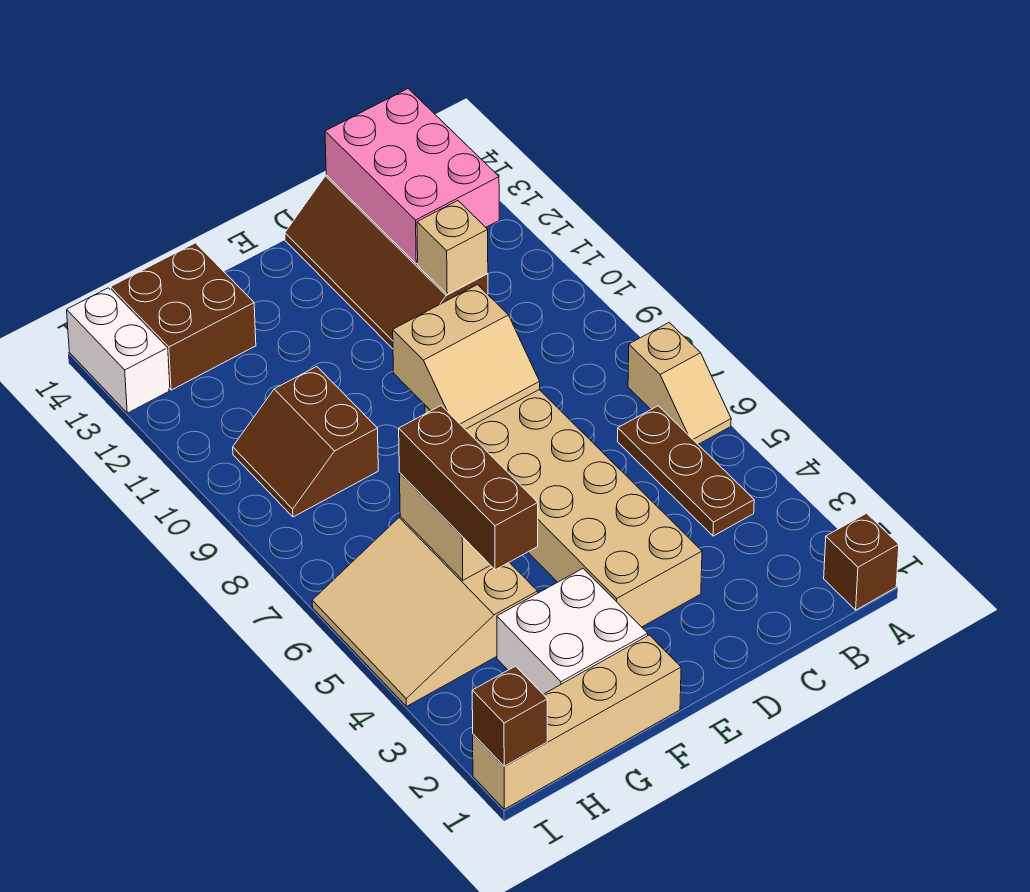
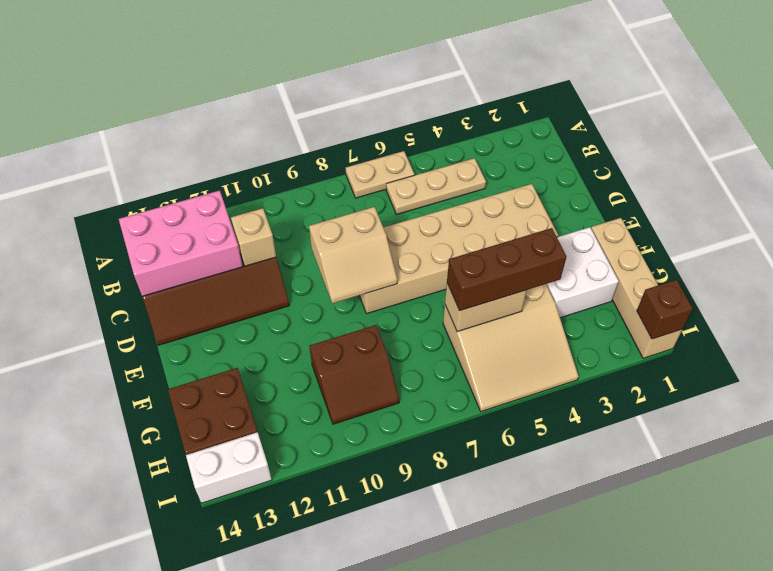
brown brick A1 level 1 -> none
tan slope A6:A7 level 1 top 7 -> tan plate A6:A7 level 1
brown plate B4:B6 level 1 -> tan plate B4:B6 level 1
tan slope D8:E9 level 2 top 9 -> tan slope D8:E9 level 2 top D

